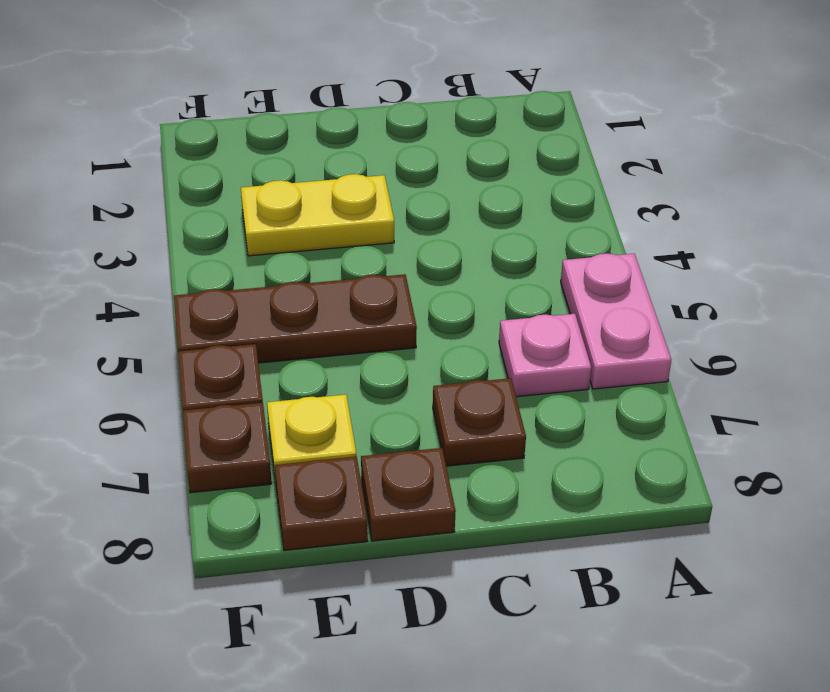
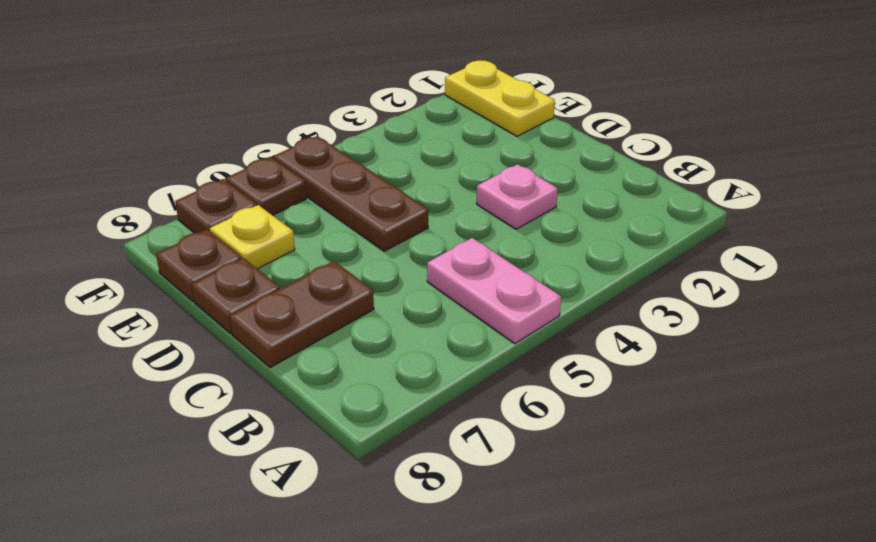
pink plate A5:A6 level 1 -> pink plate A5:B5 level 1
pink plate B6 level 1 -> pink plate C3 level 1
brown plate C7 level 1 -> brown plate C7:C8 level 1
yellow plate D3:E3 level 1 -> yellow plate E1:F1 level 1

